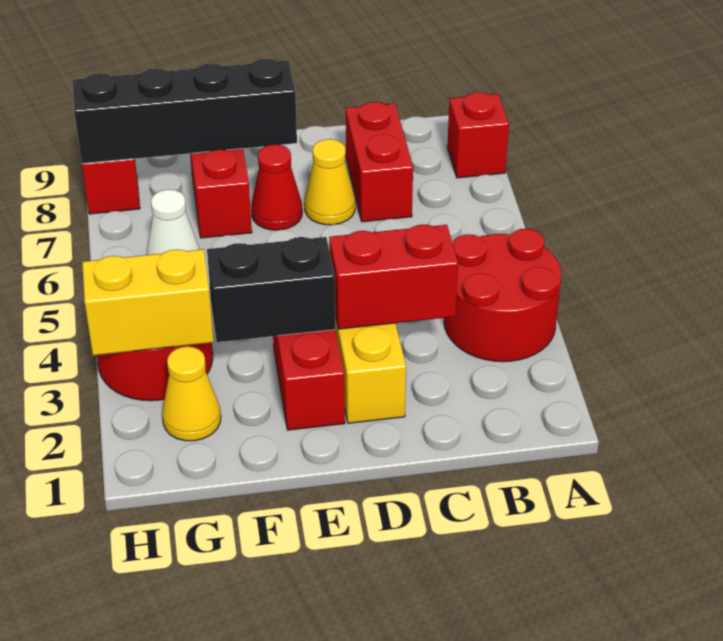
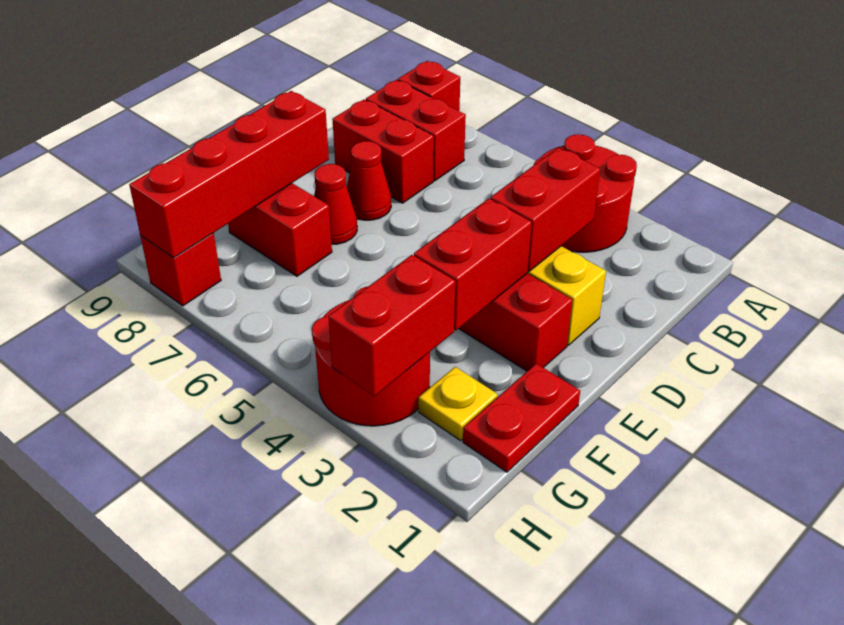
none -> red brick B7:B8 level 1
yellow cone D7 level 1 -> red cone D7 level 1
black brick E3:F3 level 2 -> red brick E3:F3 level 2
black brick E8:H8 level 2 -> red brick E8:H8 level 2
none -> red plate F1:G1 level 1
yellow cone G2 level 1 -> yellow plate G2 level 1
yellow brick G3:H3 level 2 -> red brick G3:H3 level 2
white cone G6 level 1 -> none

